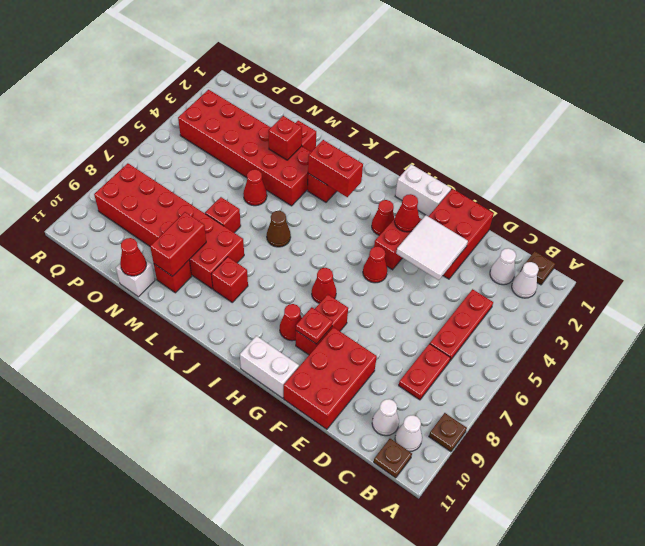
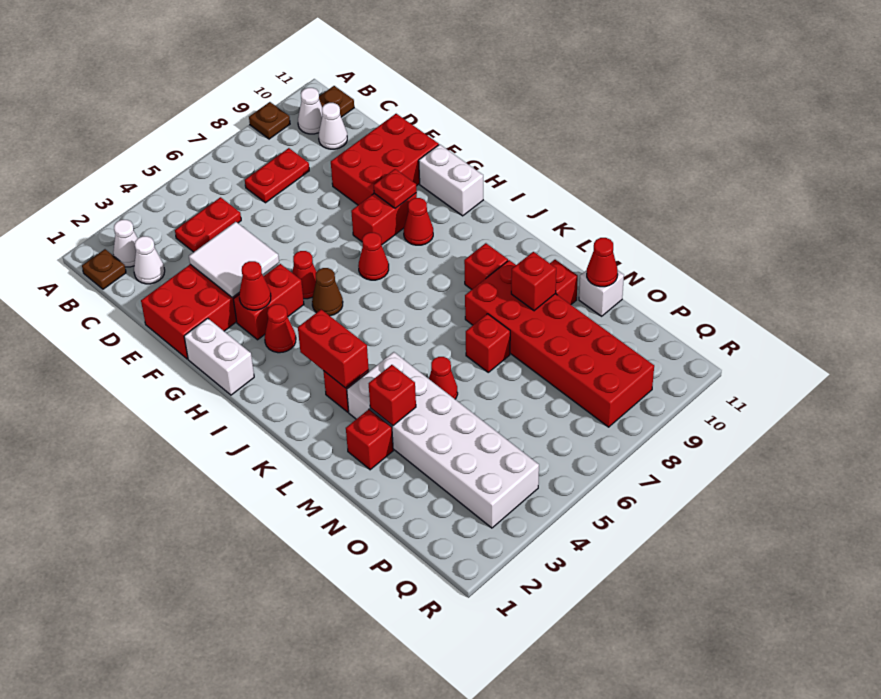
red plate C4:C6 level 1 -> red plate C4:C5 level 1
brown cone K6 level 1 -> brown cone H5 level 1
red brick L3:Q4 level 1 -> white brick L3:Q4 level 1
red brick M9:M10 level 2 -> red brick M9 level 2

